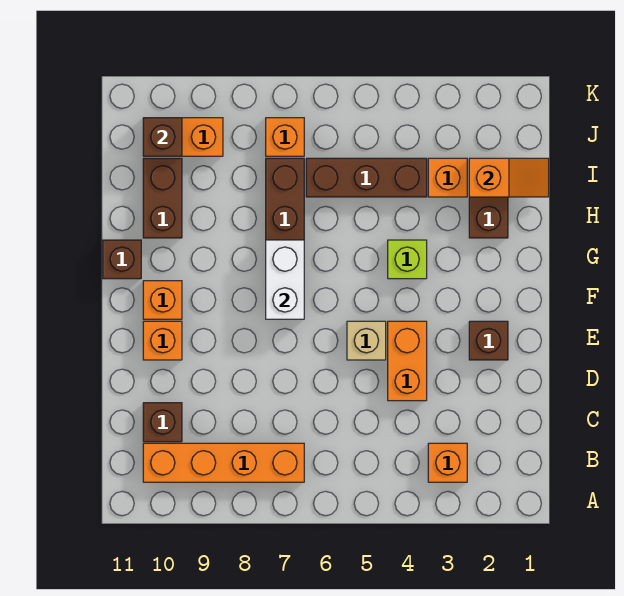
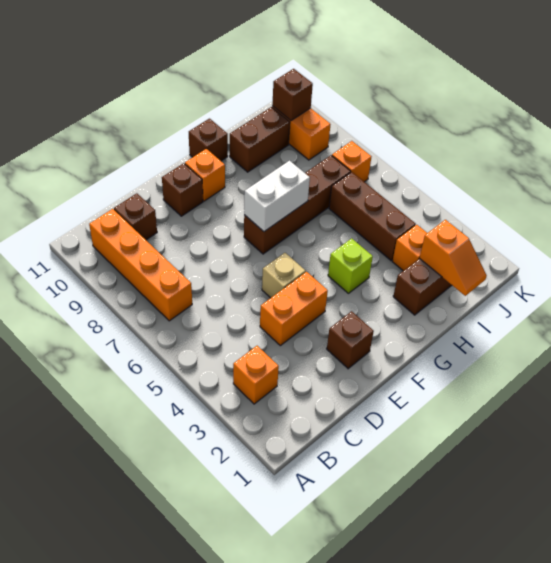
orange brick E10 level 1 -> brown brick E10 level 1

